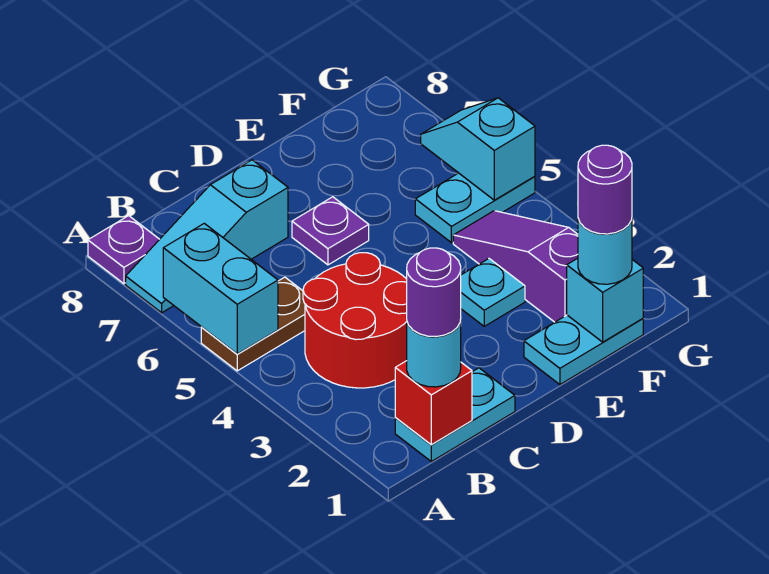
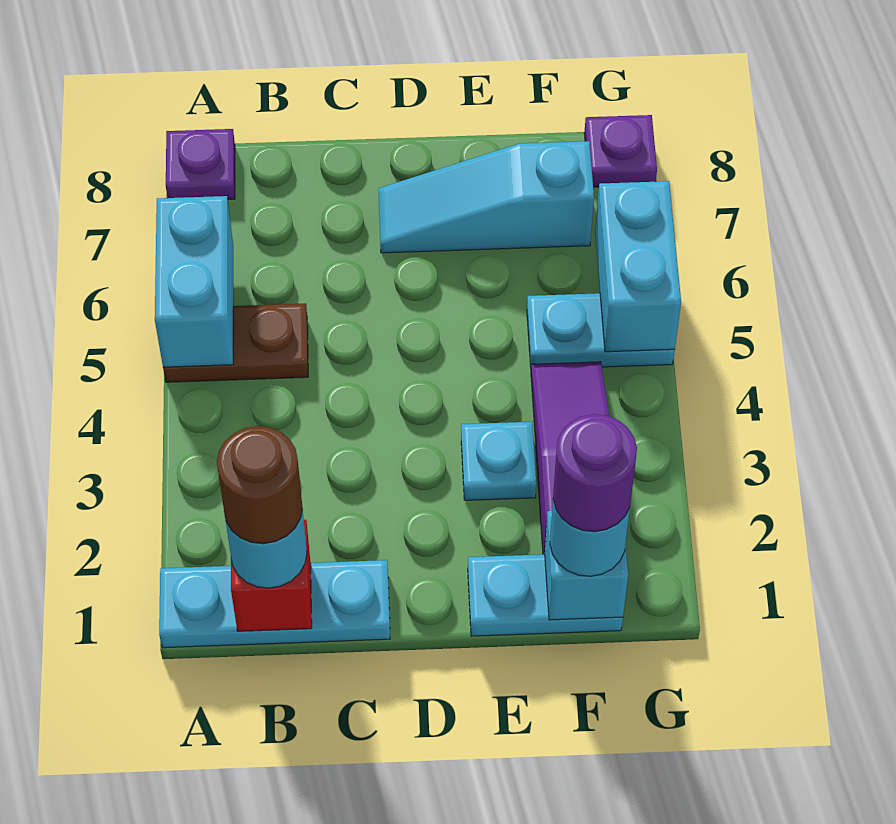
cyan slope A7:C7 level 1 top C -> cyan slope D7:F7 level 1 top F
cyan plate B1:C1 level 1 -> cyan plate A1:C1 level 1
purple round brick B1 level 4 -> brown round brick B1 level 4
red round brick B3:C4 level 1 -> none
purple plate D6 level 1 -> purple plate G8 level 1
cyan slope G5:G6 level 2 top 5 -> cyan brick G5:G6 level 2

